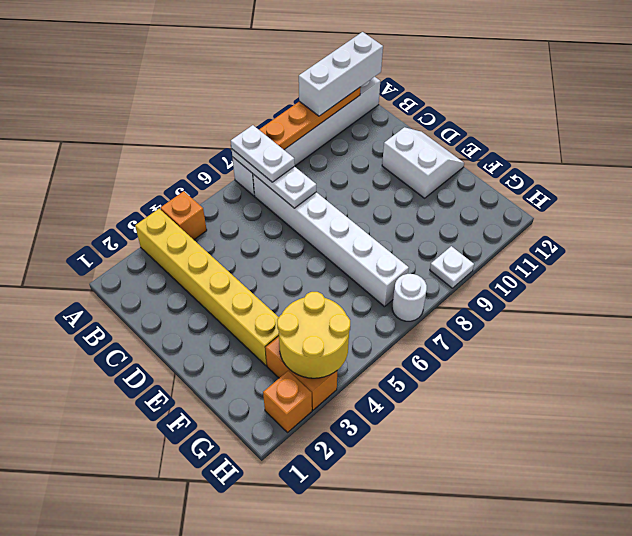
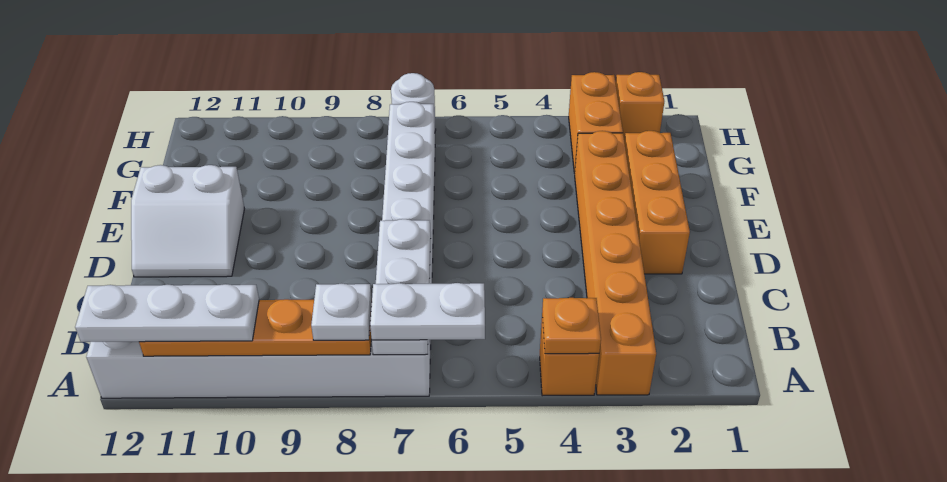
yellow brick A3:F3 level 1 -> orange brick A3:F3 level 1
none -> orange plate A4 level 2
white plate A7:B7 level 3 -> white plate A6:A7 level 3
white brick A10:A12 level 3 -> white plate A10:A12 level 3
none -> orange brick D2:F2 level 1
white slope D11:E12 level 1 top 11 -> white slope D11:E12 level 1 top E
yellow round brick G3:H4 level 2 -> none
white plate H9 level 1 -> white plate A8 level 3

